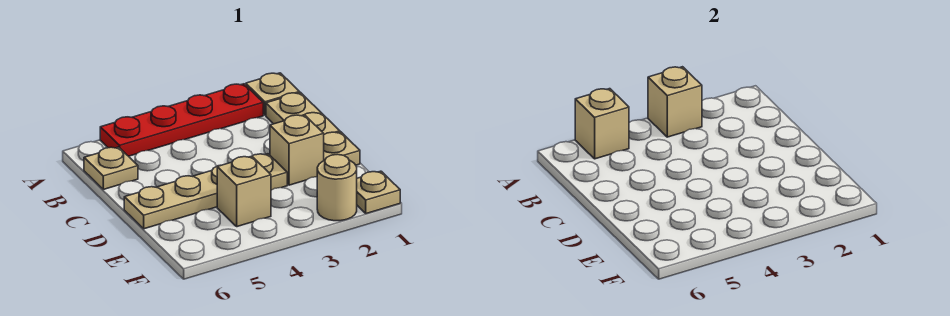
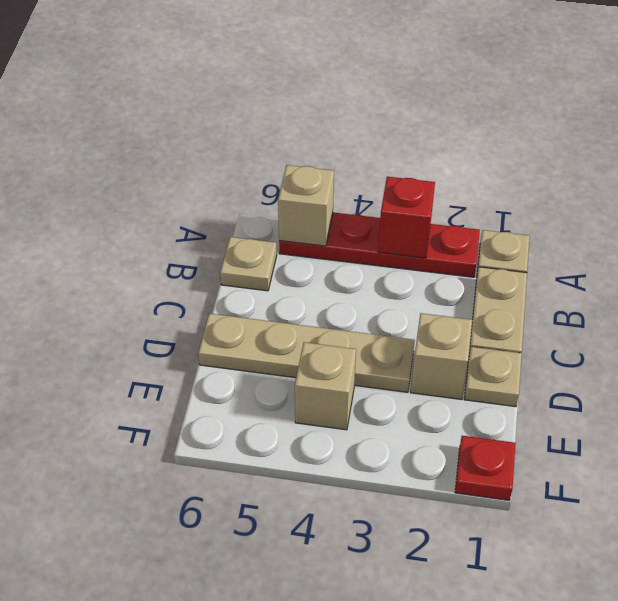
tan brick A3 level 2 -> red brick A3 level 2
tan plate F1 level 1 -> red plate F1 level 1
tan round brick F2 level 1 -> none

